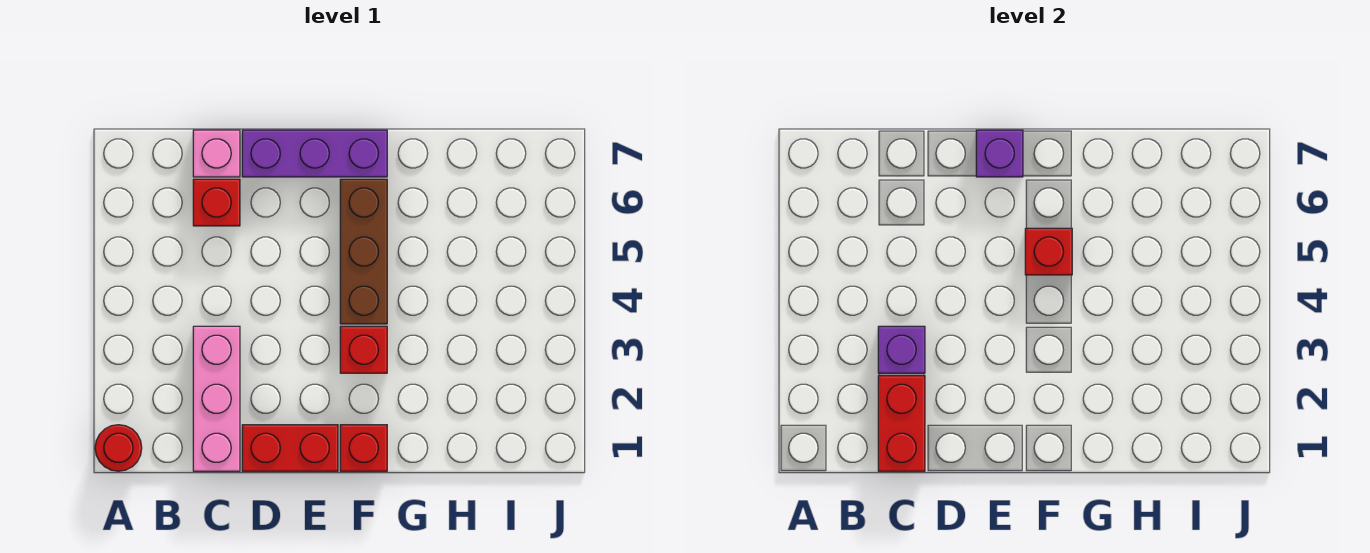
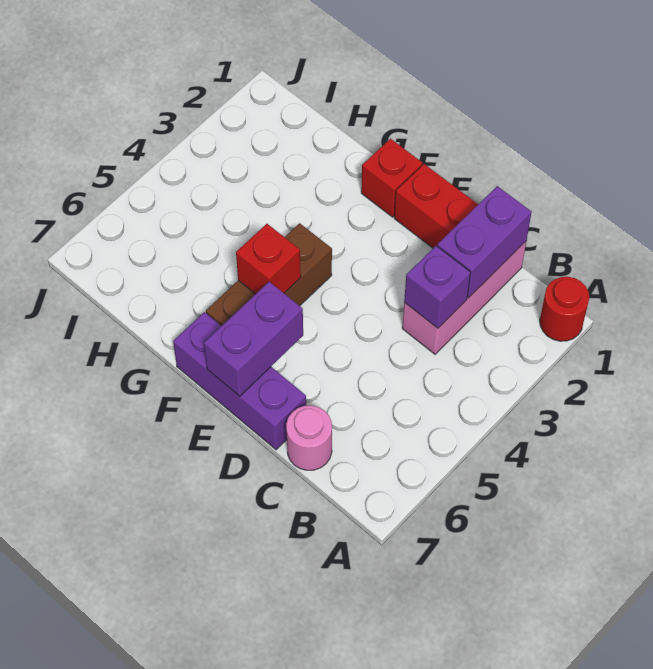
red brick C1:C2 level 2 -> purple brick C1:C2 level 2
red brick C6 level 1 -> none
pink brick C7 level 1 -> pink round brick C7 level 1
purple brick E7 level 2 -> purple brick E6:E7 level 2
red brick F3 level 1 -> none

